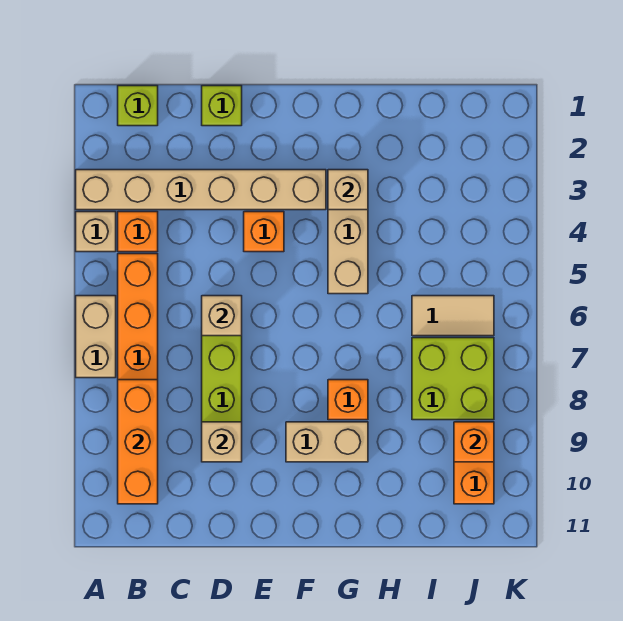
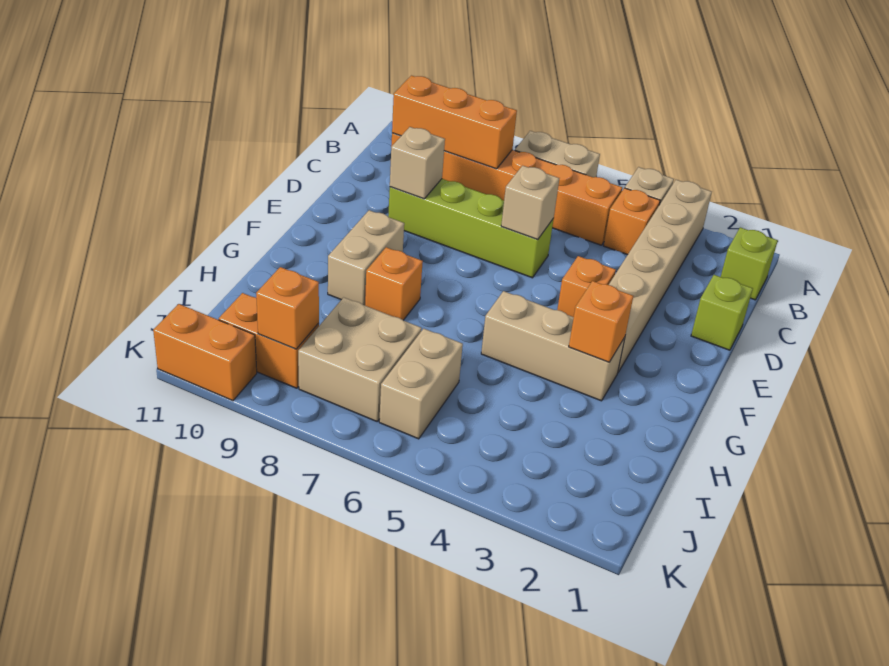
tan brick G3 level 2 -> orange brick G3 level 2
tan tile I6:J6 level 1 -> tan brick I6:J6 level 1
lime brick I7:J8 level 1 -> tan brick I7:J8 level 1
none -> orange brick K10:K11 level 1

